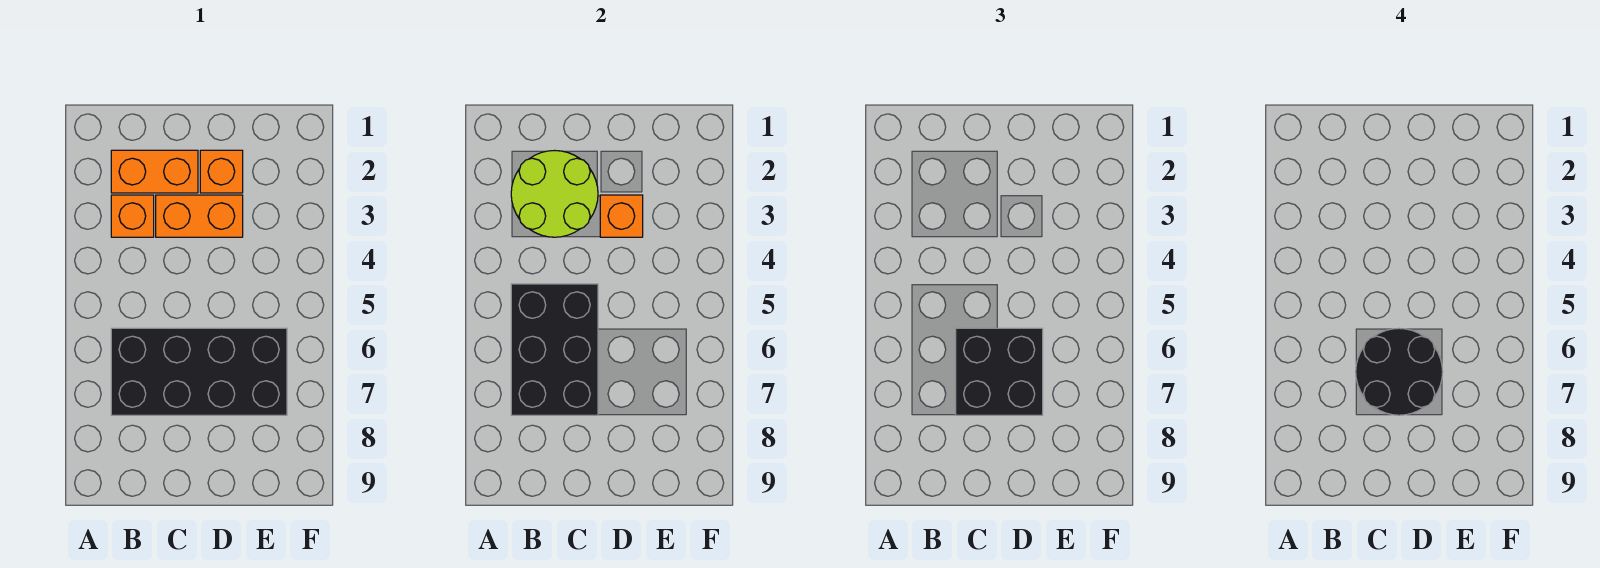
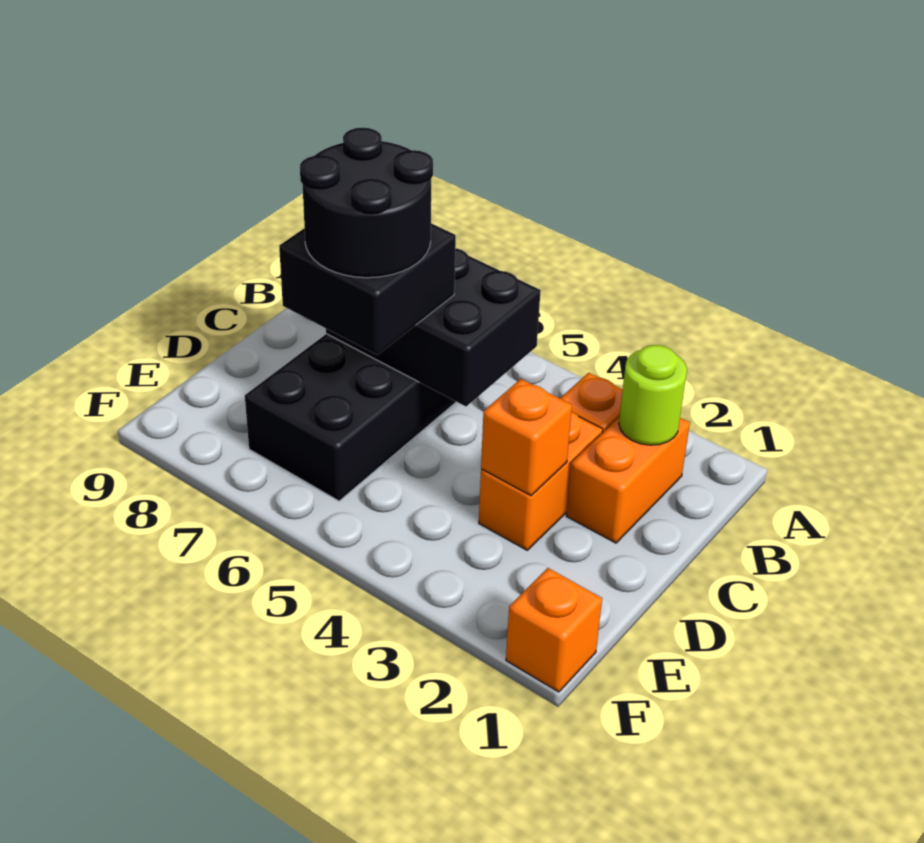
lime round brick B2:C3 level 2 -> lime round brick B2 level 2
orange brick D2 level 1 -> orange brick F1 level 1

